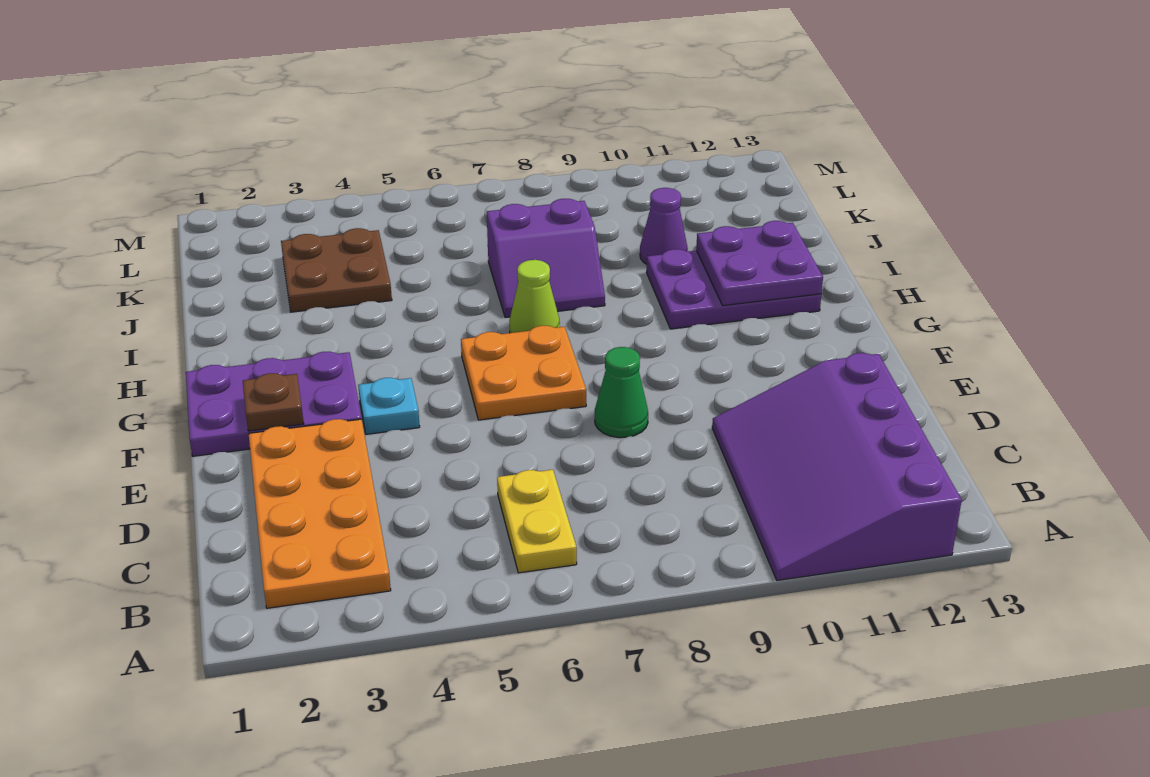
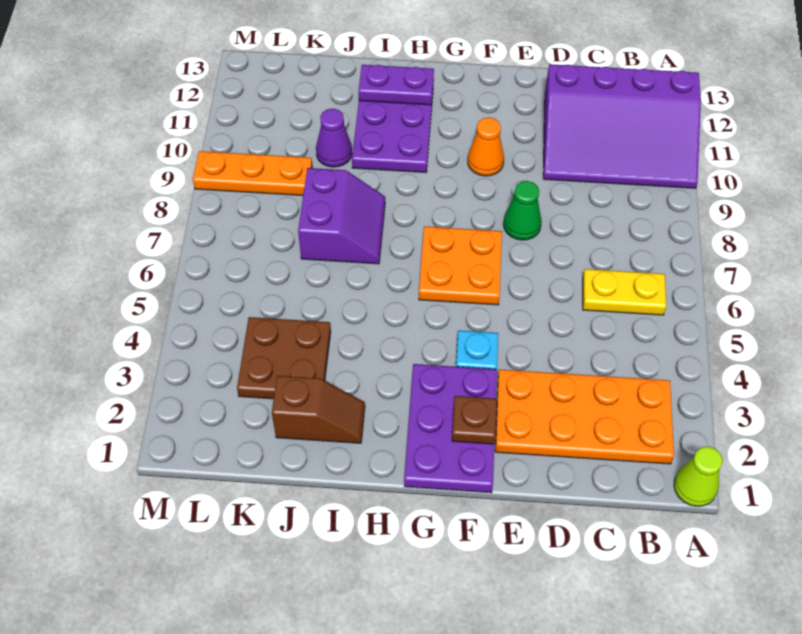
none -> orange cone F10 level 1
lime cone H7 level 1 -> lime cone A1 level 1
purple plate H11:I12 level 2 -> purple plate H12:I12 level 2
none -> brown slope I2:J2 level 1 top J
none -> orange plate K9:M9 level 1

